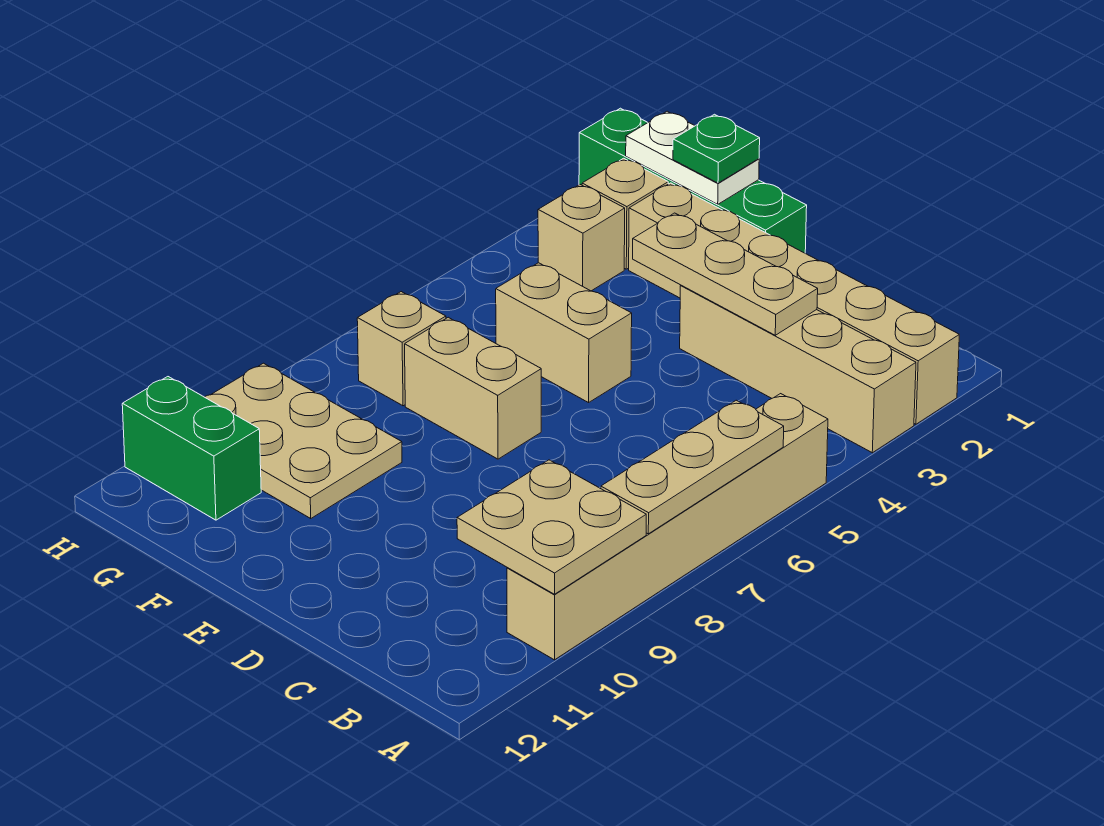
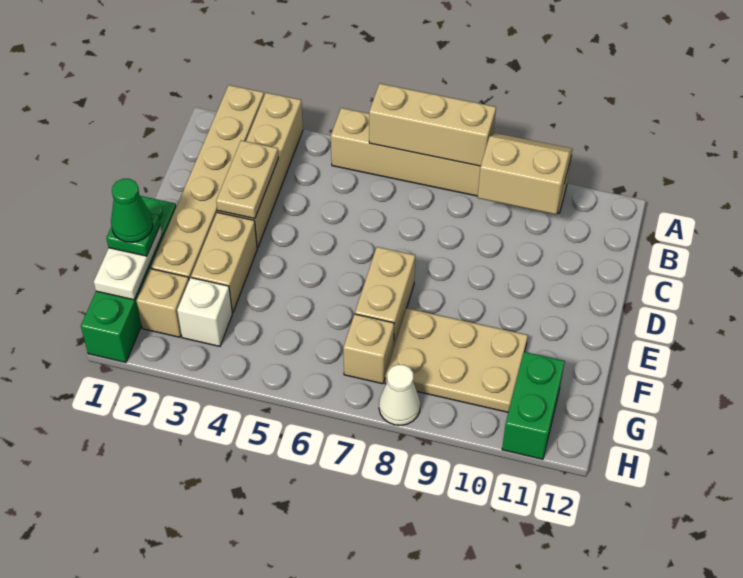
tan plate A6:A8 level 2 -> tan brick A6:A8 level 2
tan plate A9:B10 level 2 -> tan slope A9:B10 level 2 top B
tan plate C3:E3 level 2 -> tan plate C3:D3 level 2
tan brick E5:F5 level 1 -> tan brick E3:F3 level 1
none -> green cone F1 level 4
tan plate F9:H10 level 1 -> tan plate F8:G10 level 1
tan brick G3 level 1 -> white brick G3 level 1
none -> white cone H8 level 1

